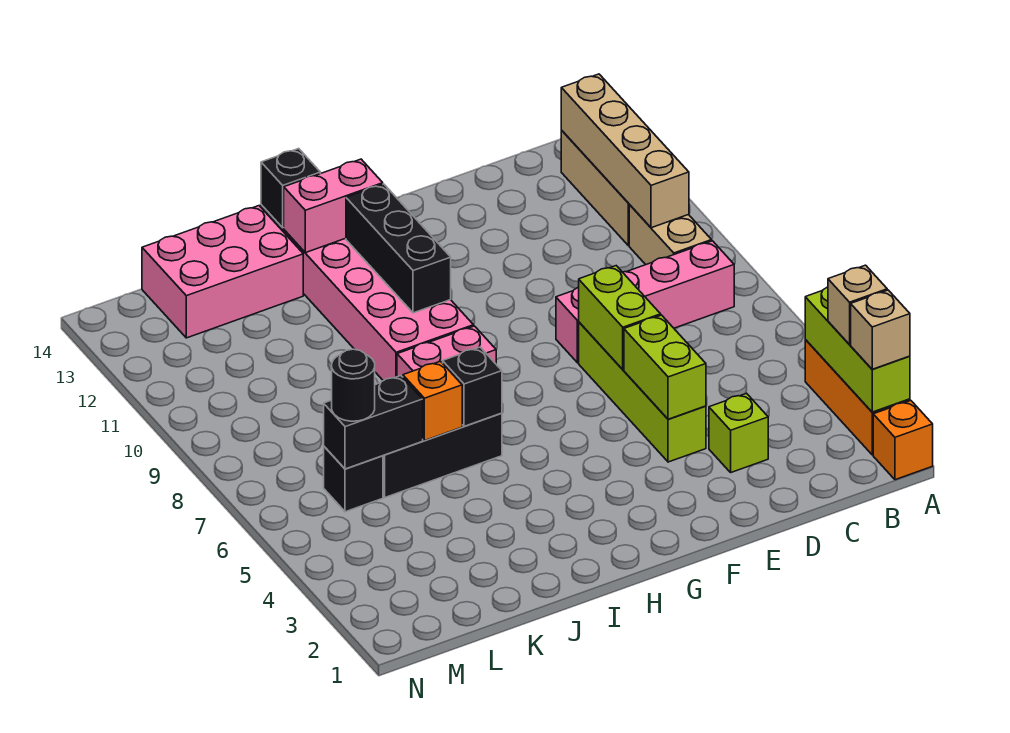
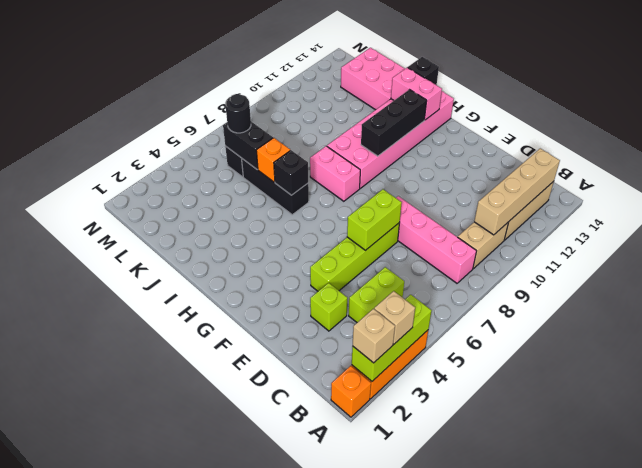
lime brick E4:E5 level 2 -> lime brick C4:C5 level 1

